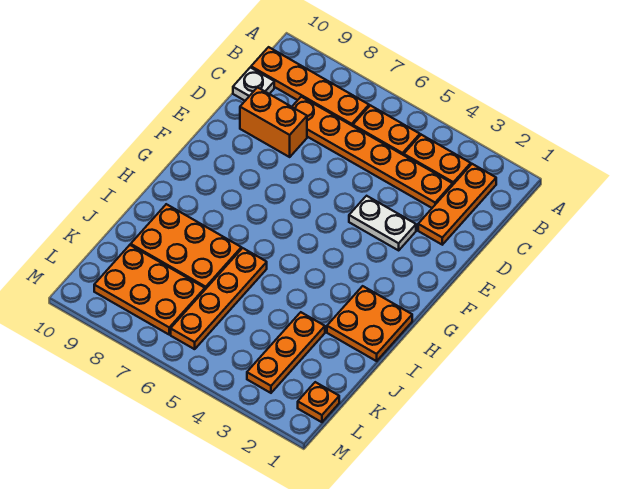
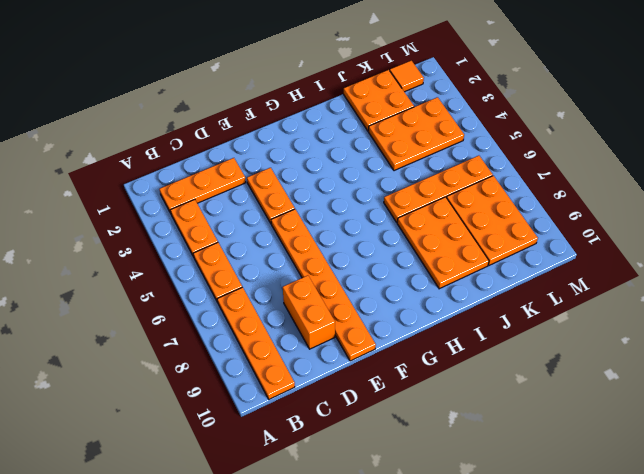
orange plate C3:C8 level 1 -> orange plate E5:E10 level 1
white plate C10 level 1 -> none
white plate E3:E4 level 1 -> orange plate E3:E4 level 1
orange plate H1:I2 level 1 -> orange plate J1:K2 level 1
orange plate J3:L3 level 1 -> orange plate J3:L4 level 1
orange plate L1 level 1 -> orange tile L1 level 1

